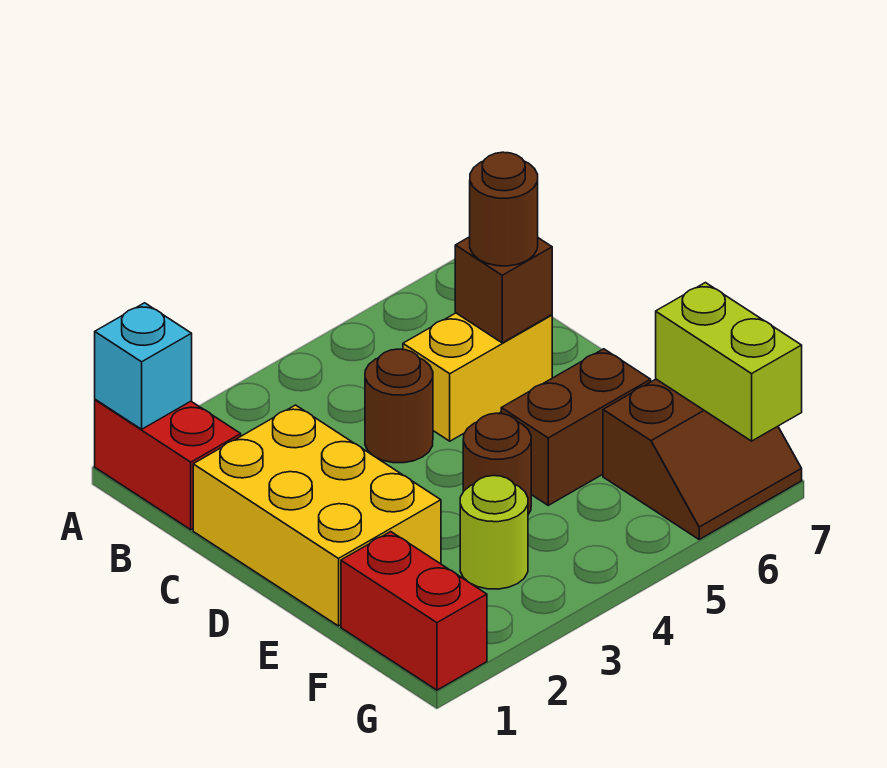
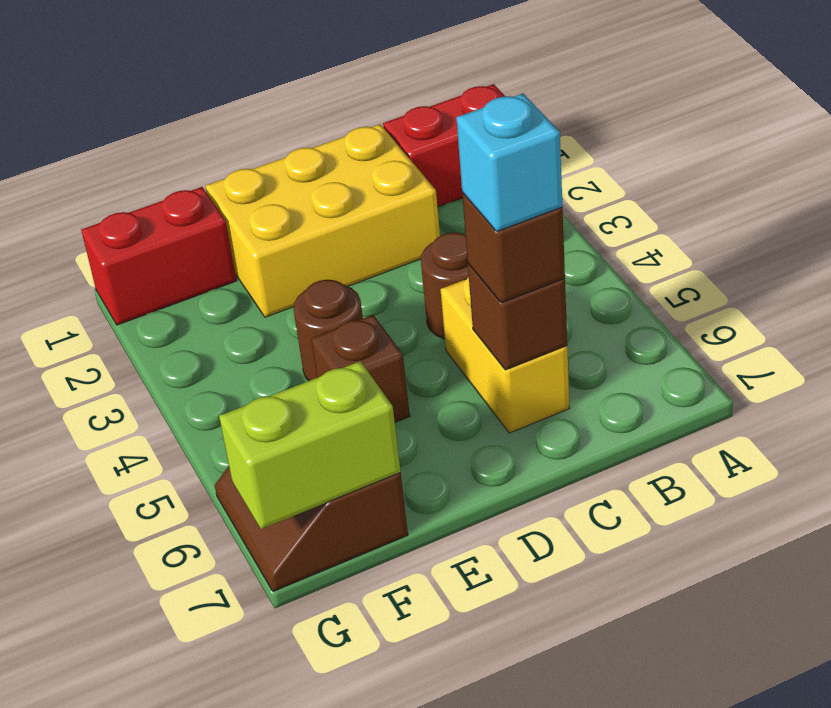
cyan brick A1 level 2 -> cyan brick C6 level 4
brown round brick C6 level 3 -> brown brick C6 level 3
brown brick E5:E6 level 1 -> brown brick E5 level 1
lime round brick F3 level 1 -> none

